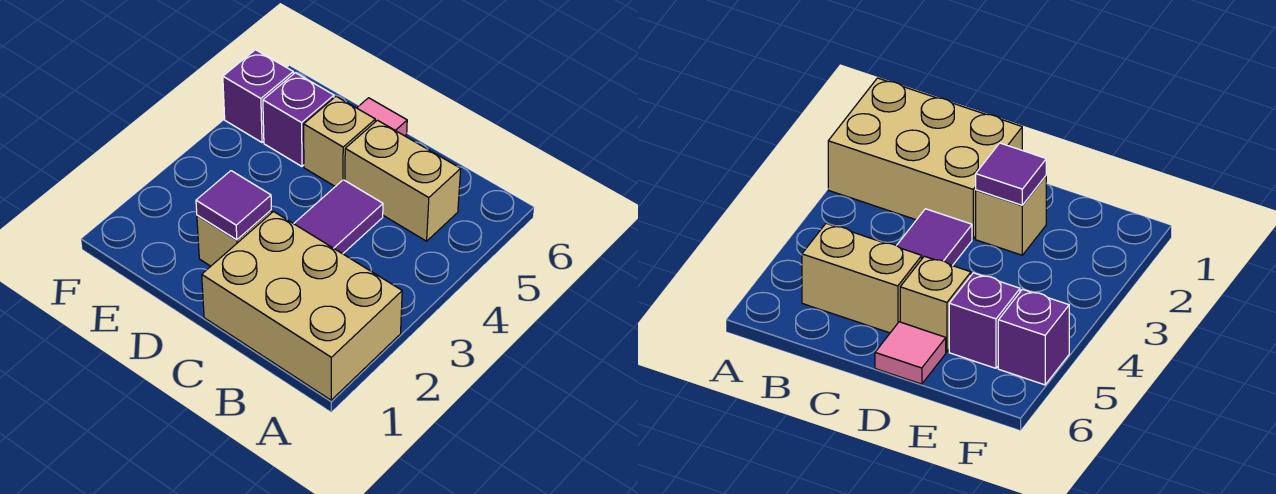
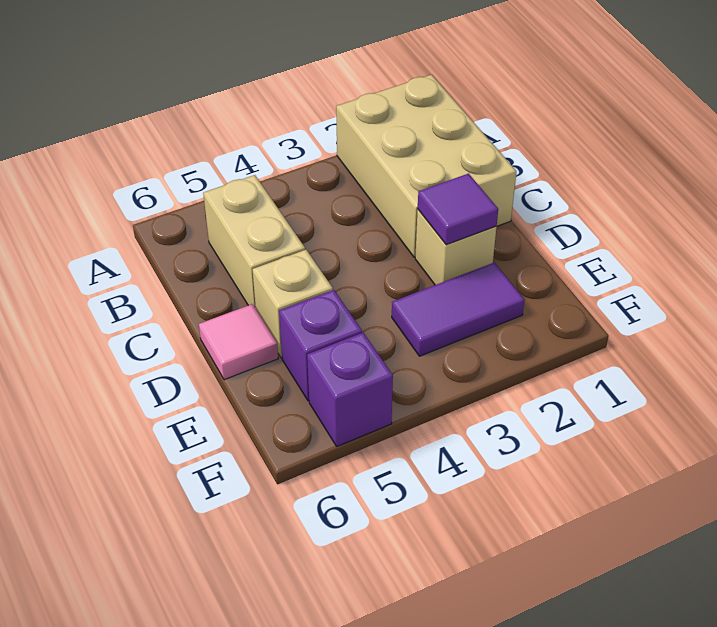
purple tile C3:C4 level 1 -> purple tile E2:E3 level 1

